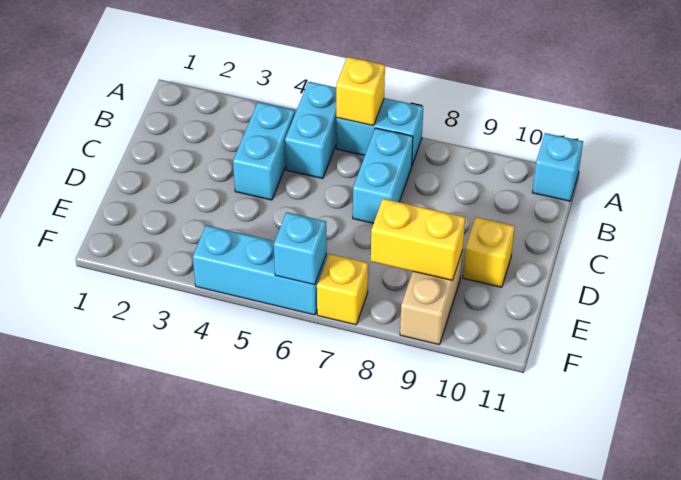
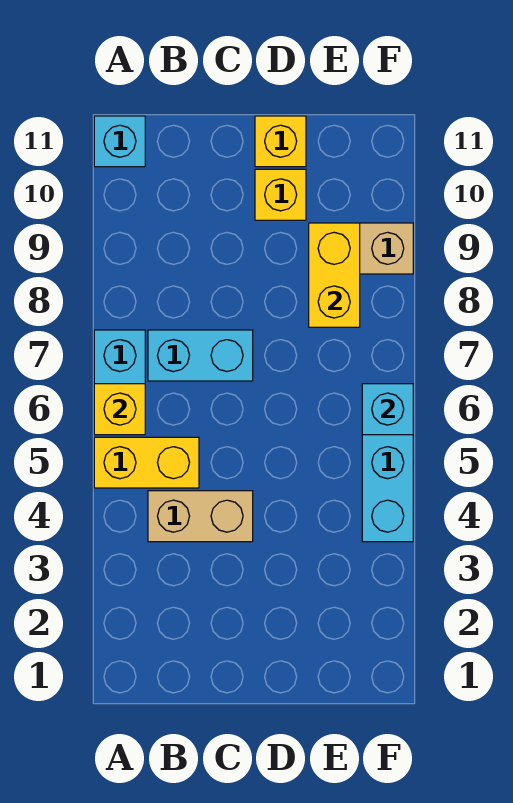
cyan brick A5:B5 level 1 -> yellow brick A5:B5 level 1
cyan brick B4:C4 level 1 -> tan brick B4:C4 level 1
yellow brick F7 level 1 -> yellow brick D11 level 1

